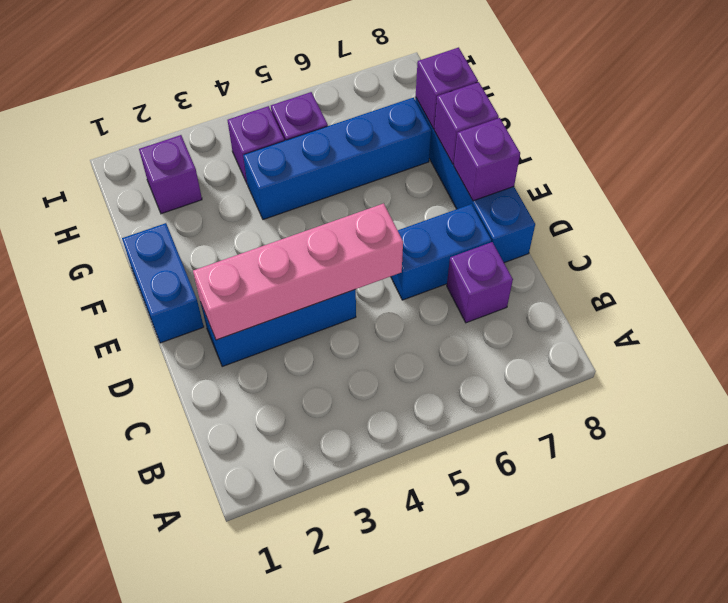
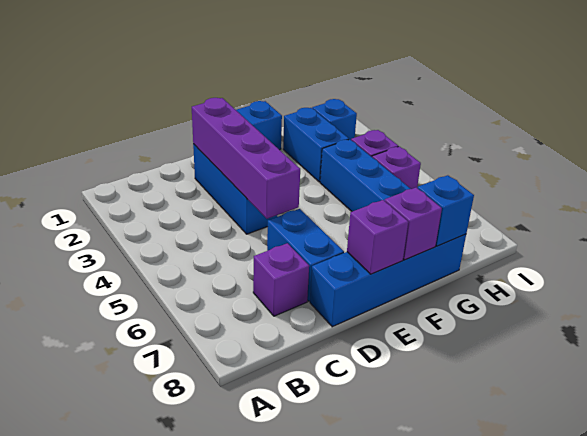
pink brick D2:D5 level 2 -> purple brick D2:D5 level 2
none -> blue brick G2:G3 level 1
purple brick G8 level 2 -> blue brick G8 level 2
purple brick H2 level 1 -> blue brick H2 level 1

